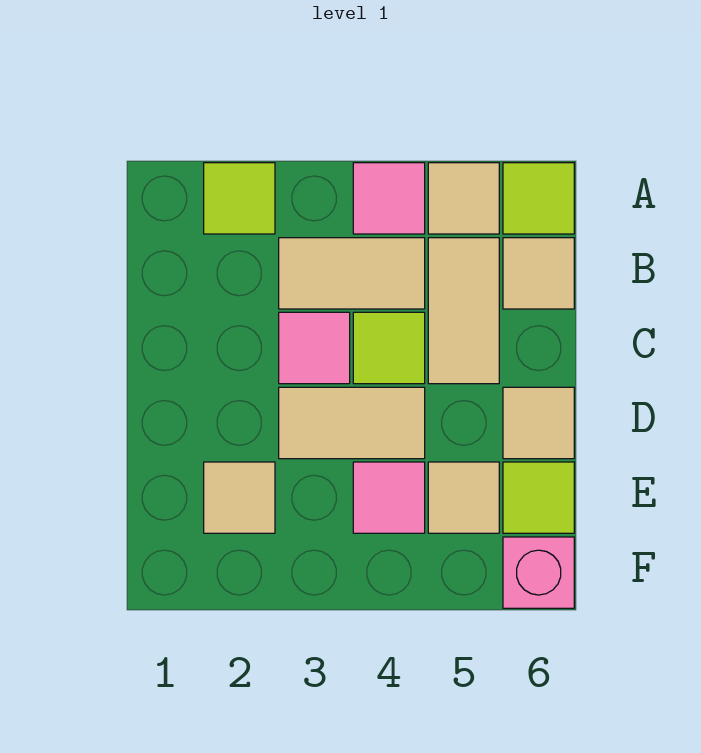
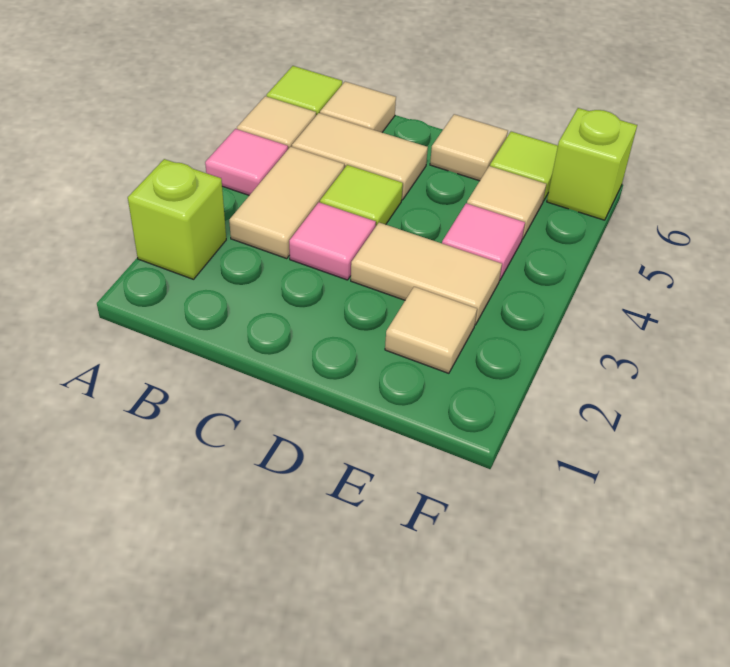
lime tile A2 level 1 -> lime brick A2 level 1
tan tile D3:D4 level 1 -> tan tile D3:E3 level 1
pink brick F6 level 1 -> lime brick F6 level 1

